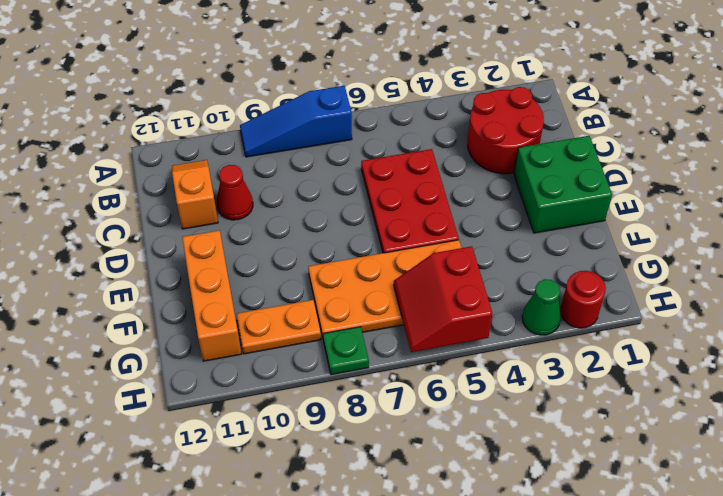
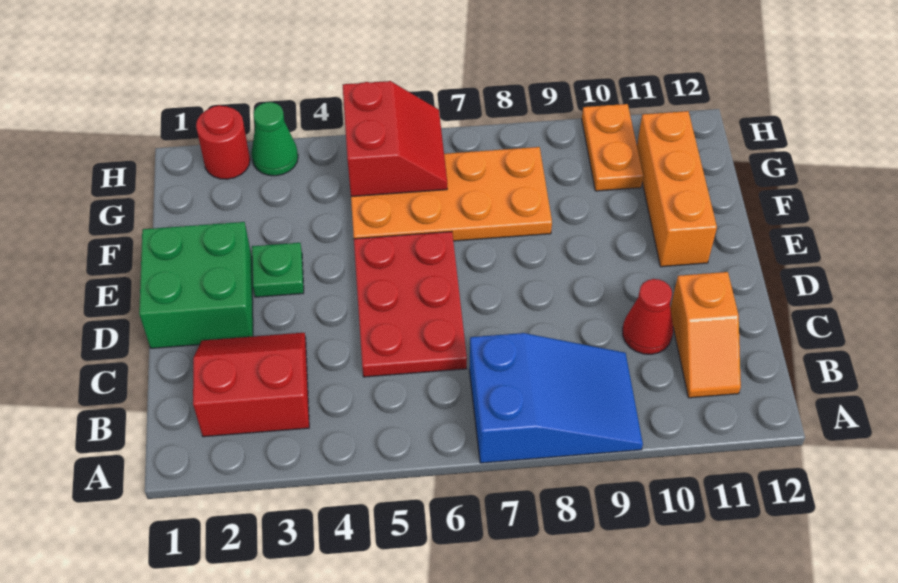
blue slope A7:A9 level 1 top 7 -> blue slope A7:B9 level 1 top 7
red round brick B2:C3 level 1 -> red slope B2:C3 level 1 top B
orange plate G9:G10 level 1 -> orange plate G10:H10 level 1
green plate H8 level 1 -> green plate E3 level 1

